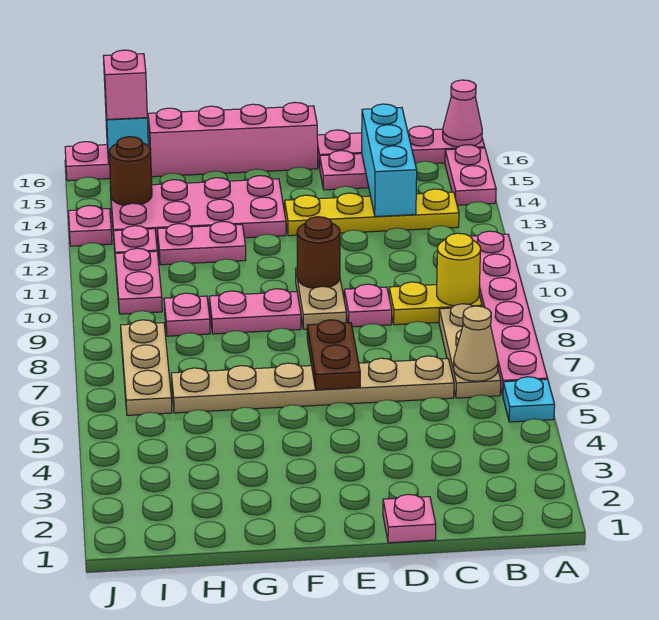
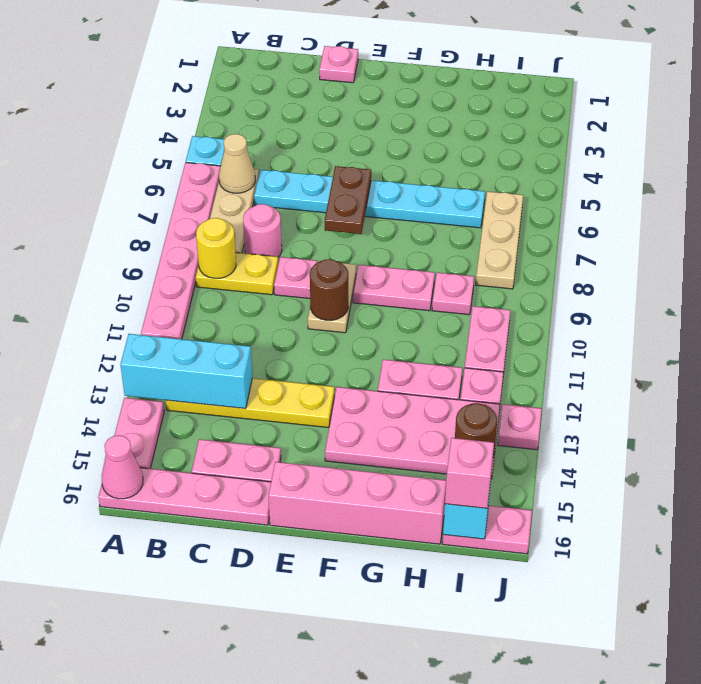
tan plate C6:H6 level 1 -> cyan plate C6:H6 level 1
none -> pink round brick C8 level 1
cyan brick C13:C15 level 2 -> cyan brick A13:C13 level 2

